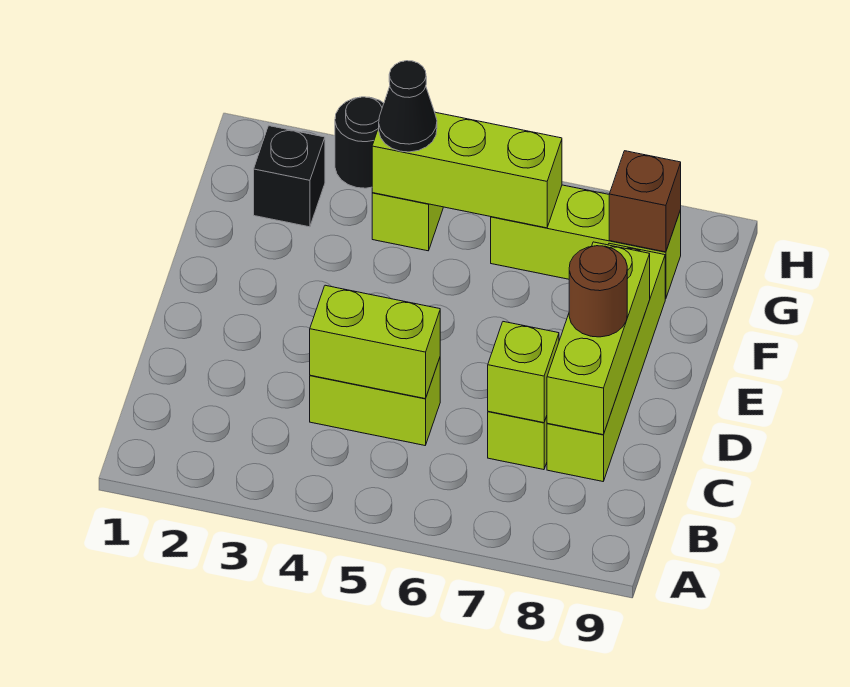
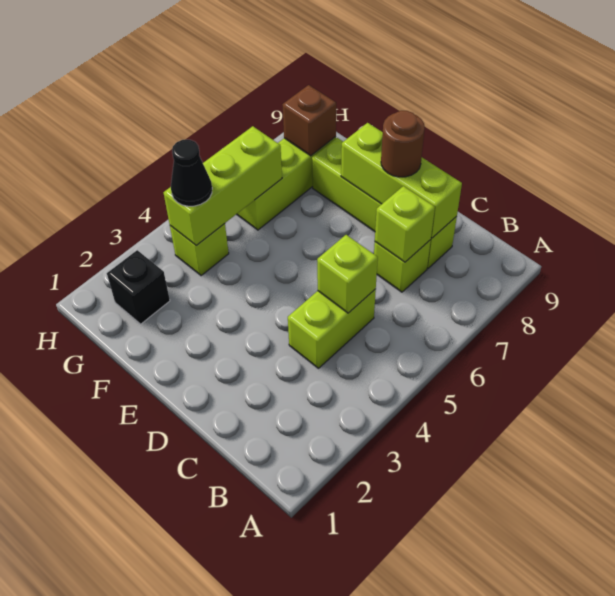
lime brick C4:C5 level 2 -> lime brick C5 level 2
black round brick H3 level 1 -> none

